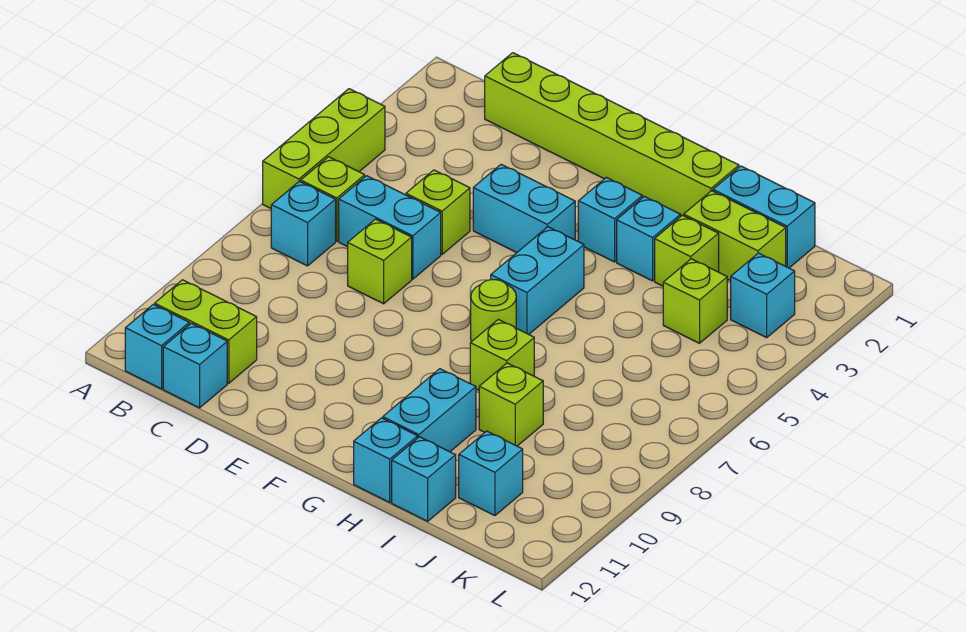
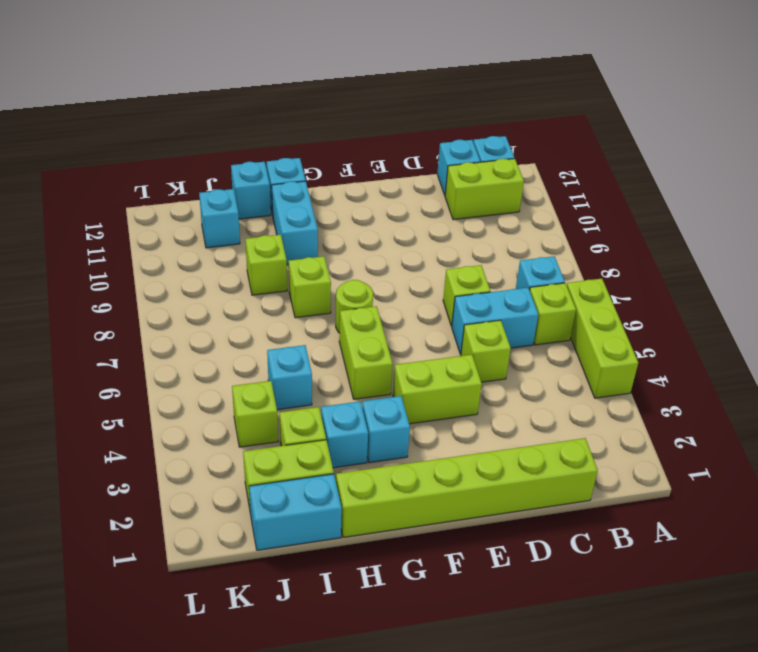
cyan brick E4:F4 level 1 -> lime brick E4:F4 level 1
cyan brick G5:G6 level 1 -> lime brick G5:G6 level 1
cyan brick K3 level 1 -> cyan brick I5 level 1

